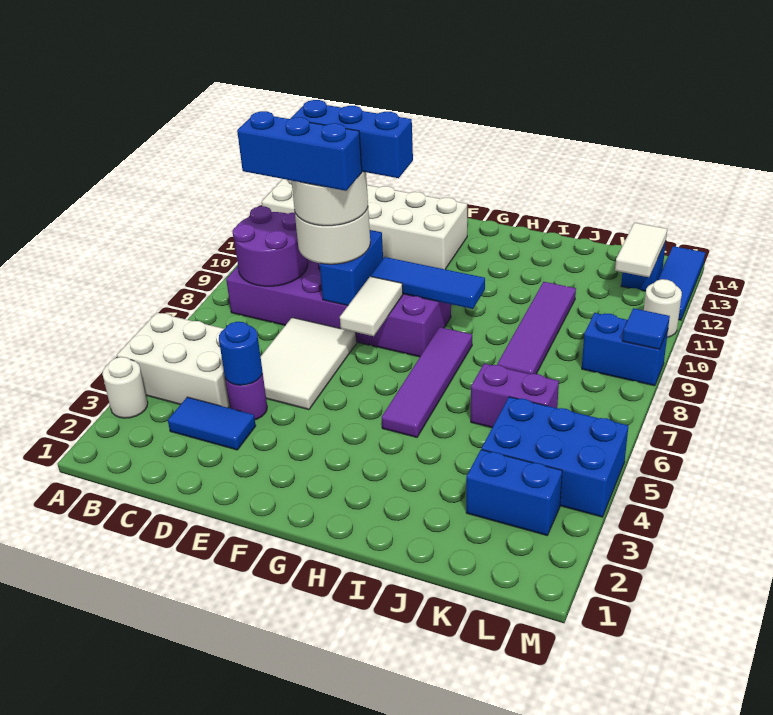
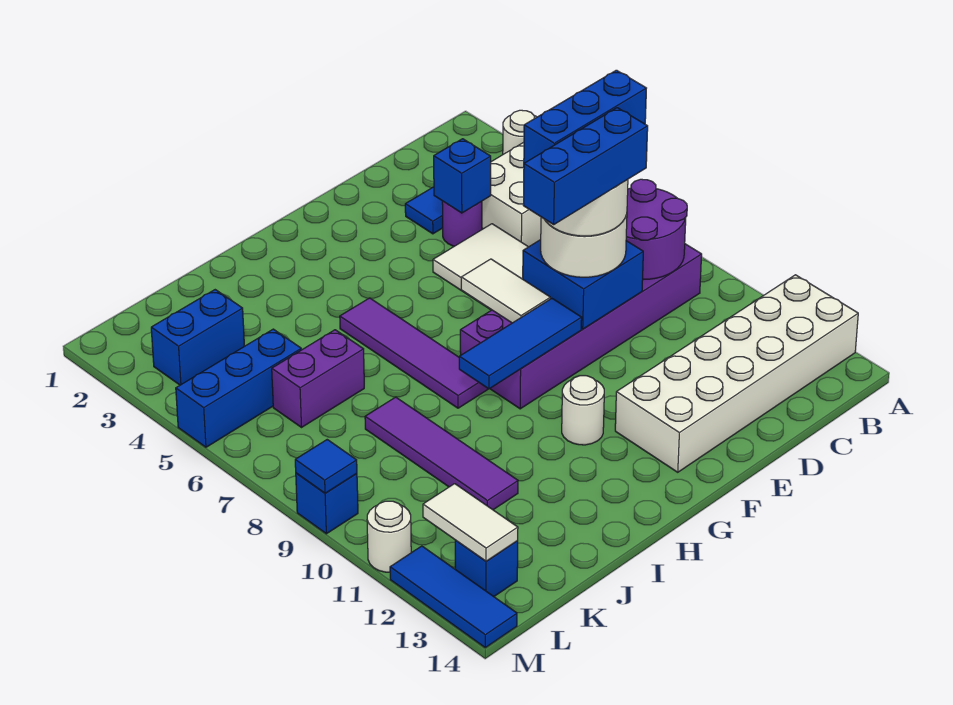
blue round brick D4 level 2 -> blue brick D4 level 2
blue brick E8:E9 level 2 -> blue brick D8:E9 level 2
none -> white round brick G11 level 1
blue brick K4:M5 level 1 -> blue brick K5:M5 level 1
blue brick L9:M9 level 1 -> blue brick M9 level 1

